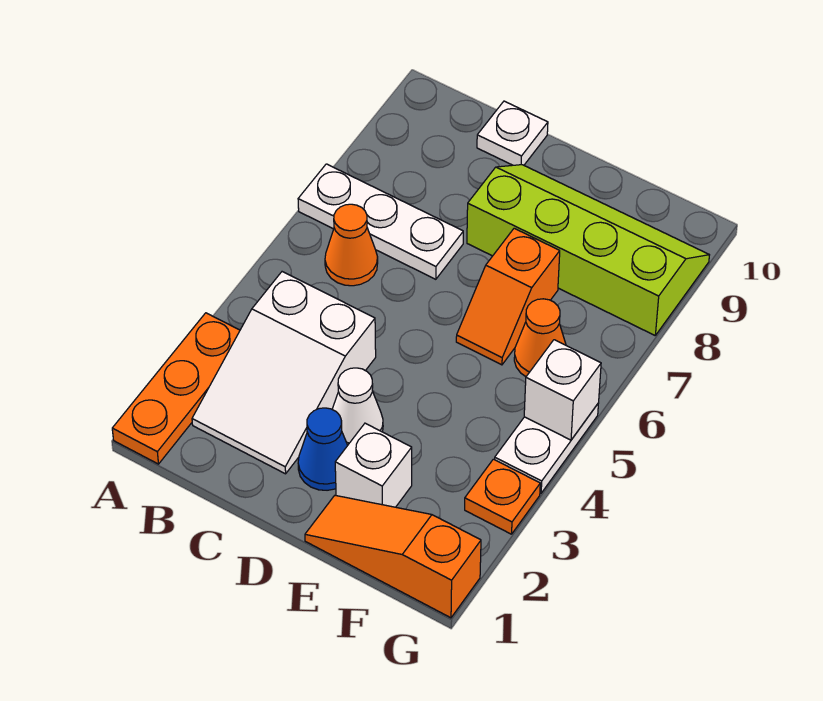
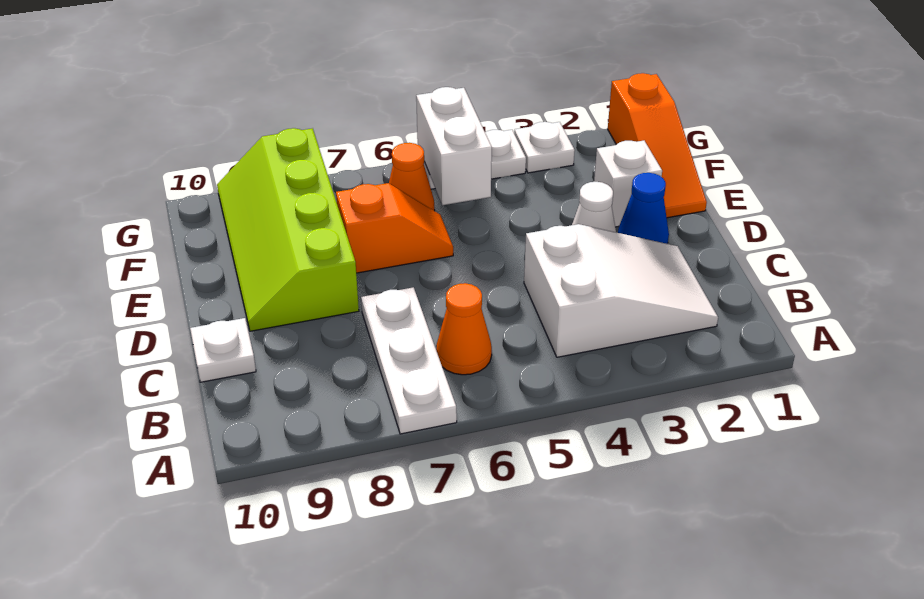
orange plate A1:A3 level 1 -> none
orange plate G3 level 1 -> white plate G3 level 1
white brick G5 level 2 -> white brick F5:G5 level 2

